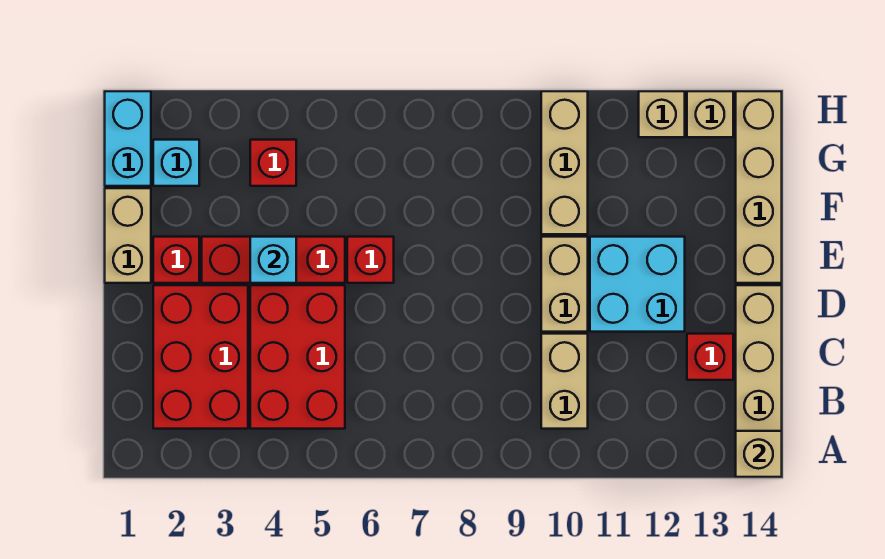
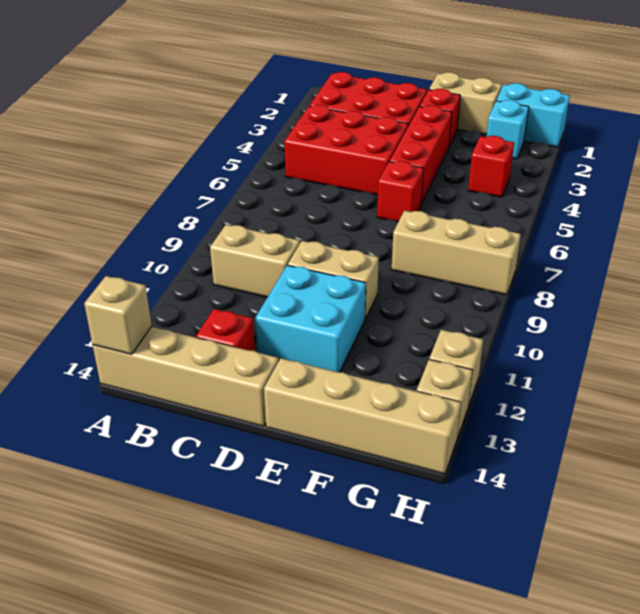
cyan brick E4 level 2 -> none
tan brick F10:H10 level 1 -> tan brick F8:H8 level 1

